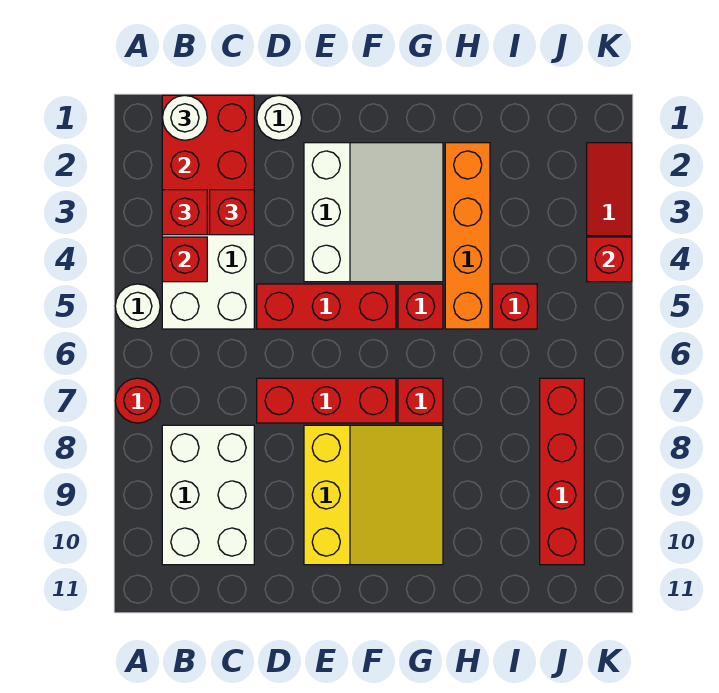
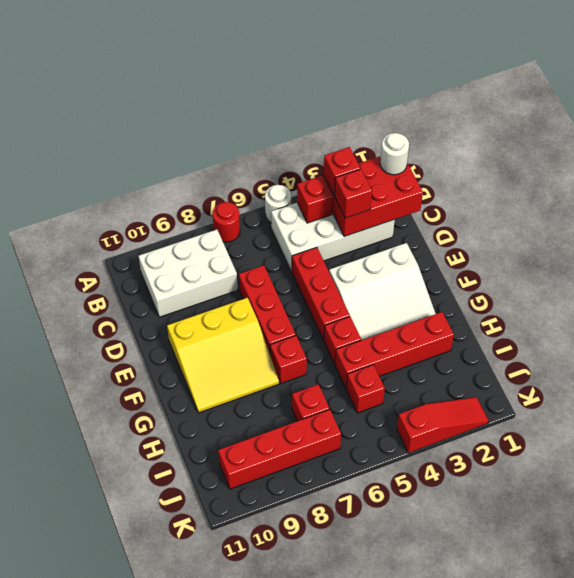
white round brick D1 level 1 -> none
orange brick H2:H5 level 1 -> red brick H2:H5 level 1
red brick K4 level 2 -> red brick I7 level 1

